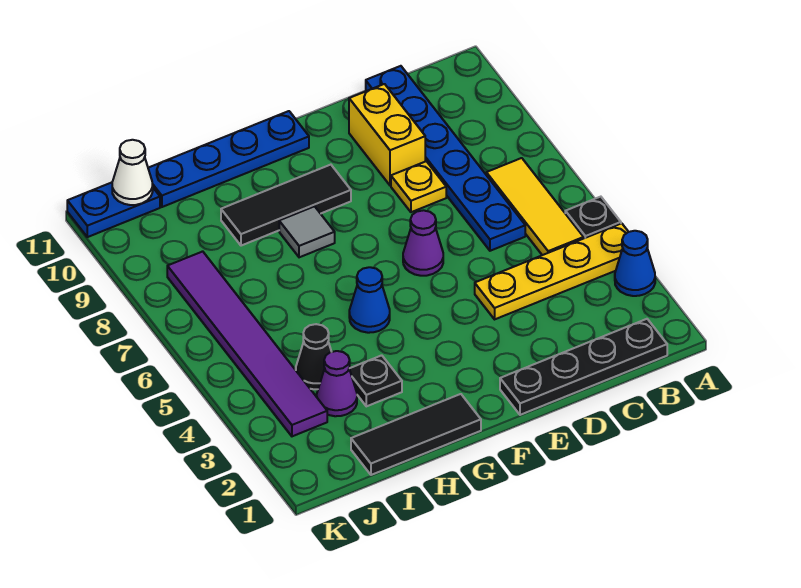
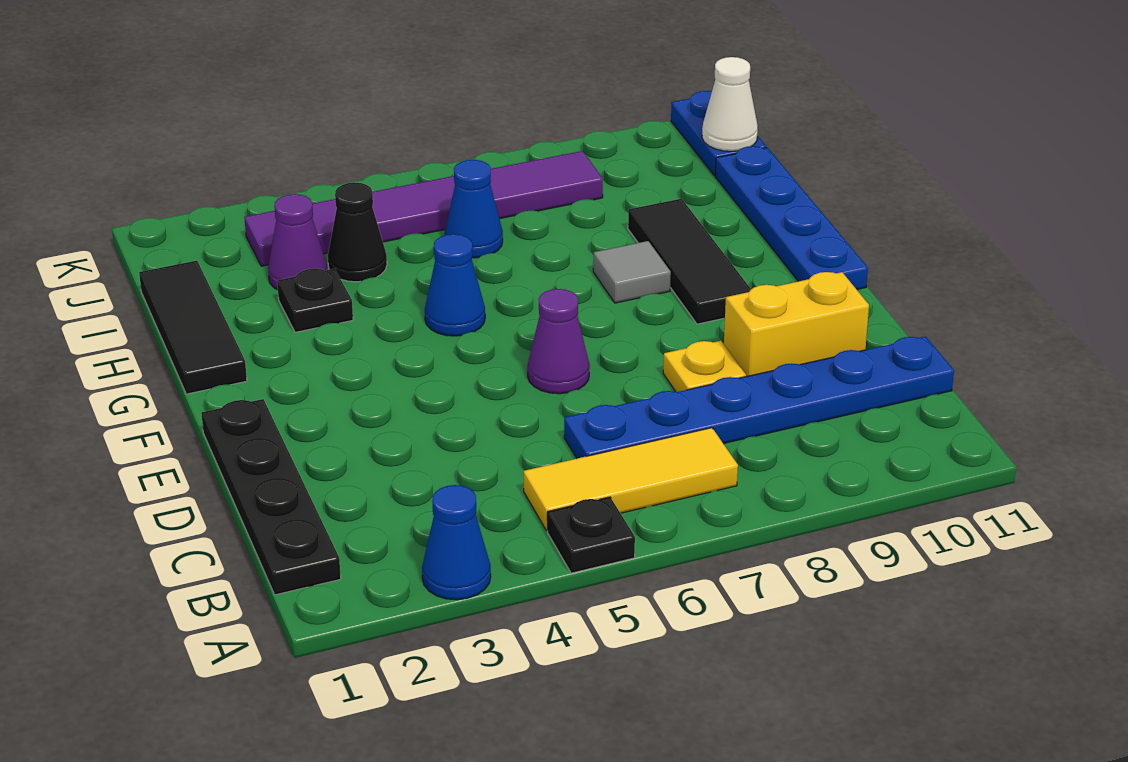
yellow plate A4:D4 level 1 -> none
none -> blue cone I6 level 1

